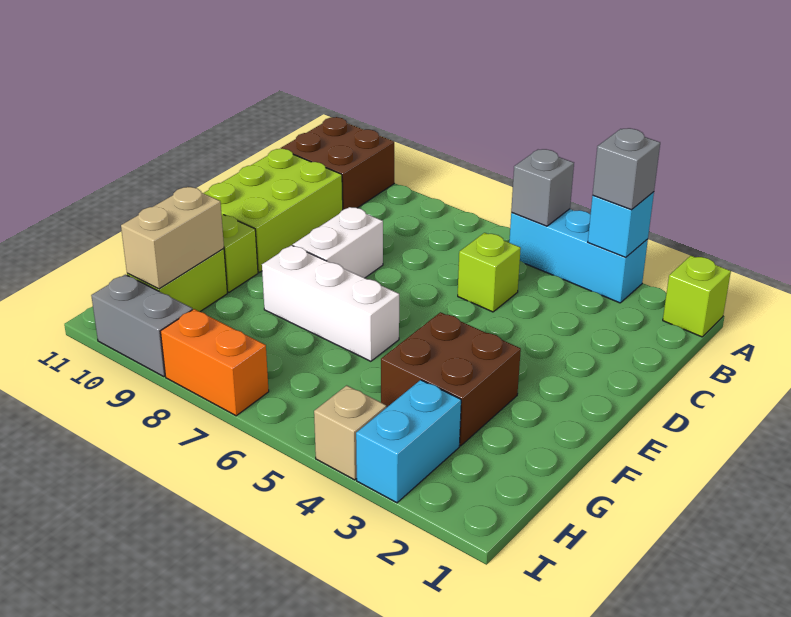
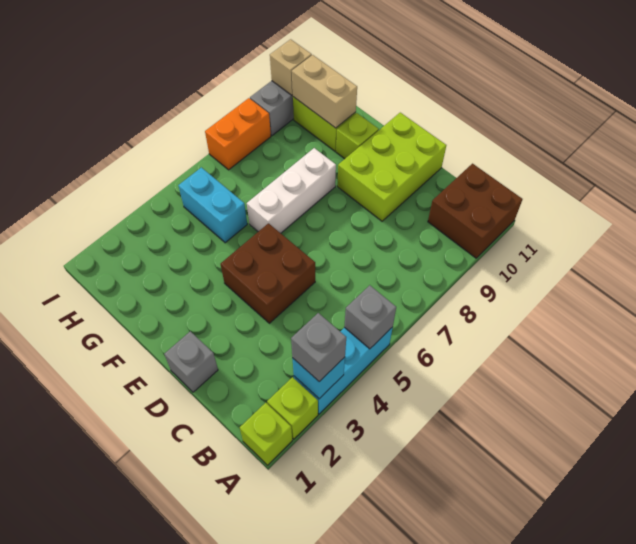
lime brick C5 level 1 -> lime brick A2 level 1
lime brick C10:E11 level 1 -> lime brick D9:E11 level 1
none -> grey brick D1 level 1
white brick D8:E8 level 1 -> none
brown brick F3:G4 level 1 -> brown brick D4:E5 level 1
cyan brick H3:I3 level 1 -> cyan brick G5:H5 level 1
tan brick I4 level 1 -> tan brick I10 level 2

